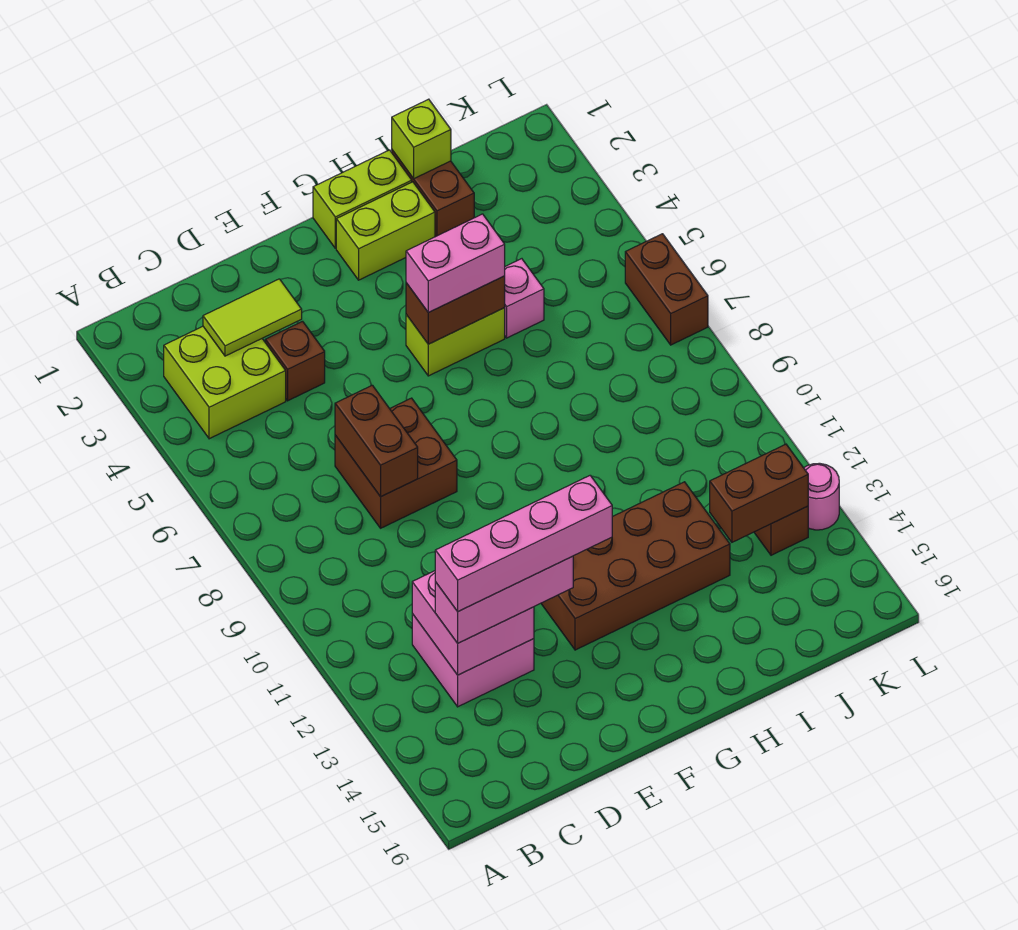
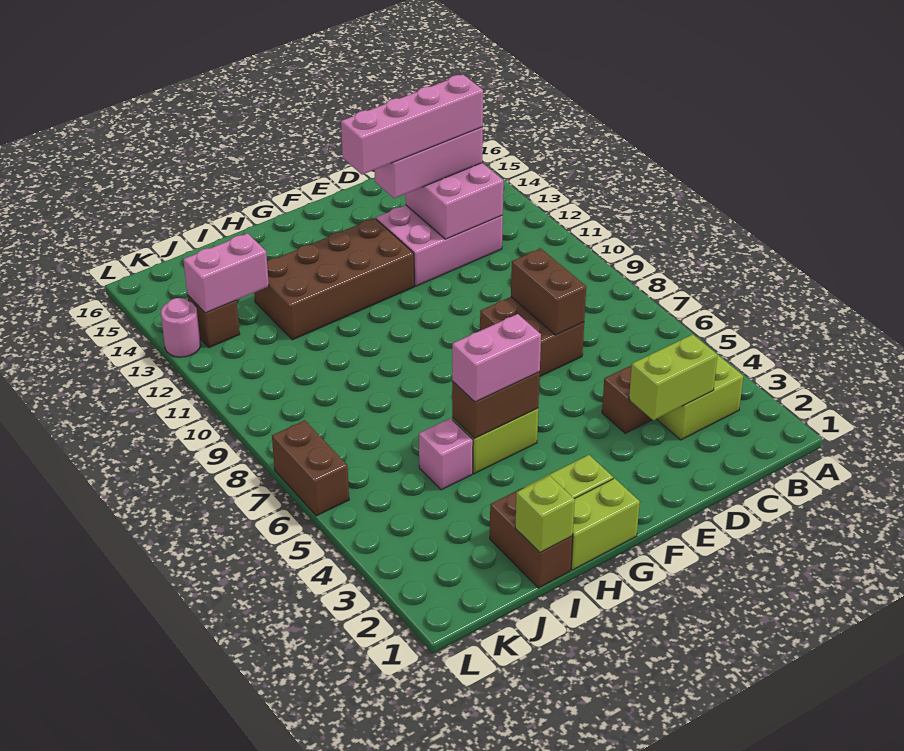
lime tile C3:D3 level 2 -> lime brick C3:D3 level 2
pink brick C12:D13 level 1 -> pink brick C12:E13 level 1
brown brick J13:K13 level 2 -> pink brick J13:K13 level 2

